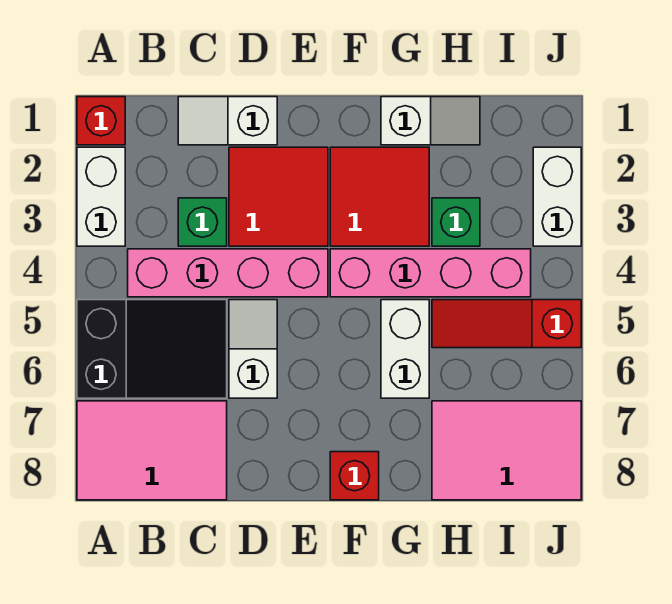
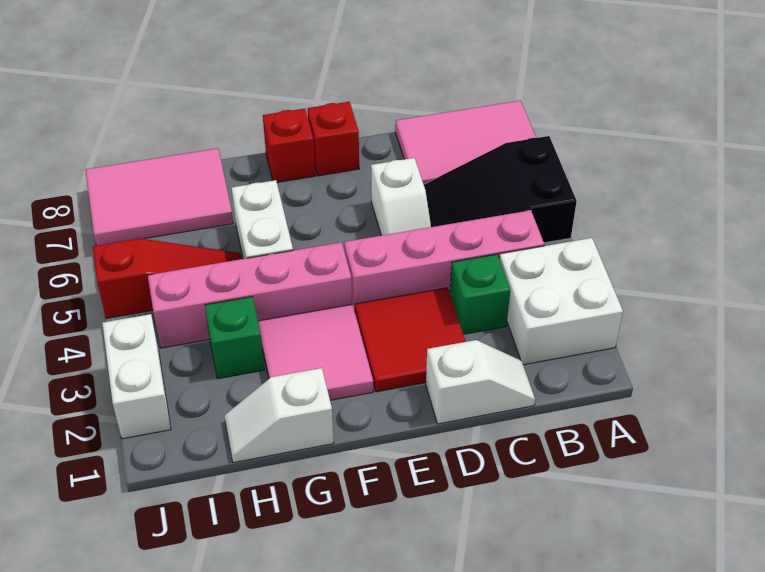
red brick A1 level 1 -> red brick E8 level 1
white brick A2:A3 level 1 -> white brick A2:B3 level 1
red tile F2:G3 level 1 -> pink tile F2:G3 level 1

